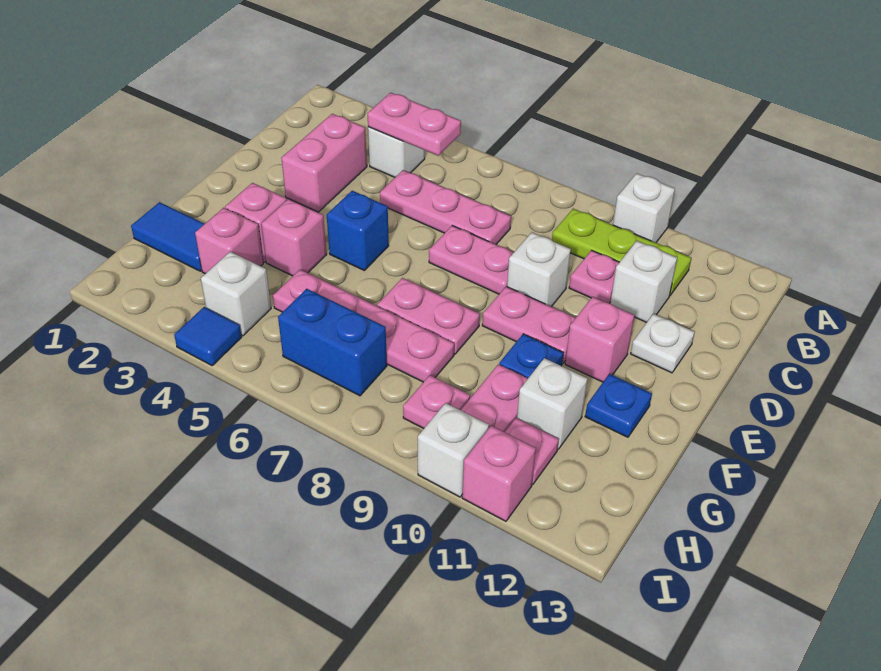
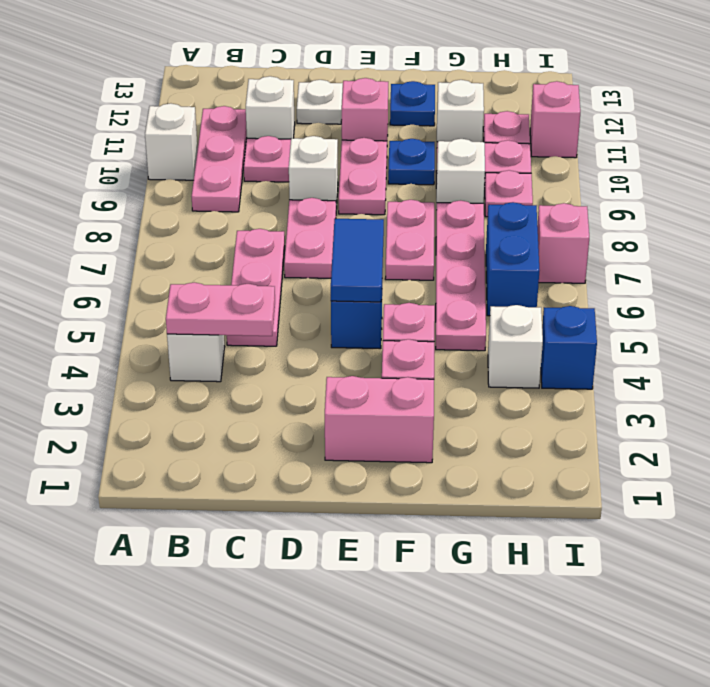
pink plate B4:B5 level 2 -> pink plate B4:C4 level 2
lime plate B9:B11 level 1 -> pink plate B9:B11 level 1
pink brick C3:D3 level 1 -> pink brick E2:F2 level 1
blue tile G1:G2 level 1 -> blue tile E5:E6 level 2
pink brick G3 level 1 -> pink brick I7 level 1
blue tile I4 level 1 -> blue brick I4 level 1
white brick I10 level 1 -> white brick G9 level 1

